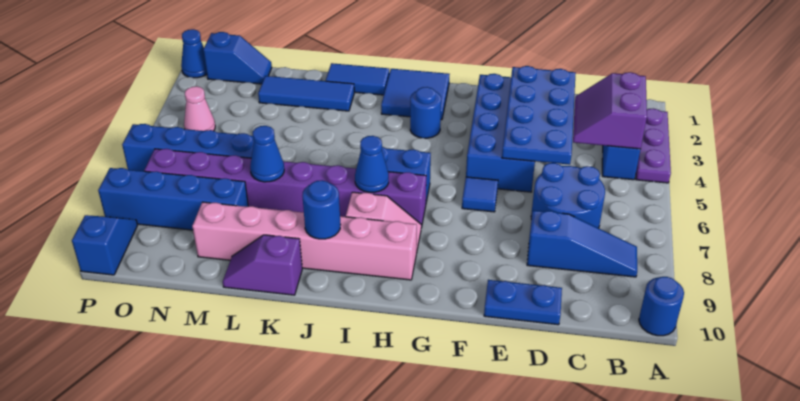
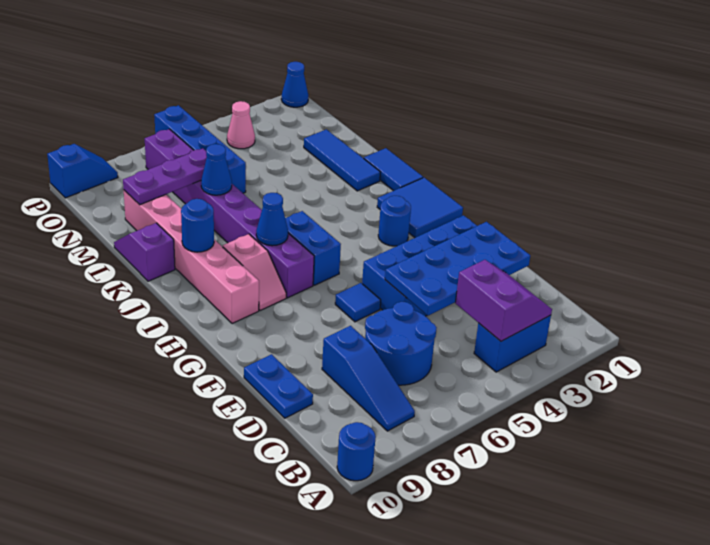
purple plate A2:A4 level 1 -> purple plate M7:M9 level 2
purple slope B3:C4 level 2 top B -> purple slope B3:C4 level 2 top 4
blue brick M8:P8 level 1 -> none
blue slope N1:O1 level 1 top O -> none

